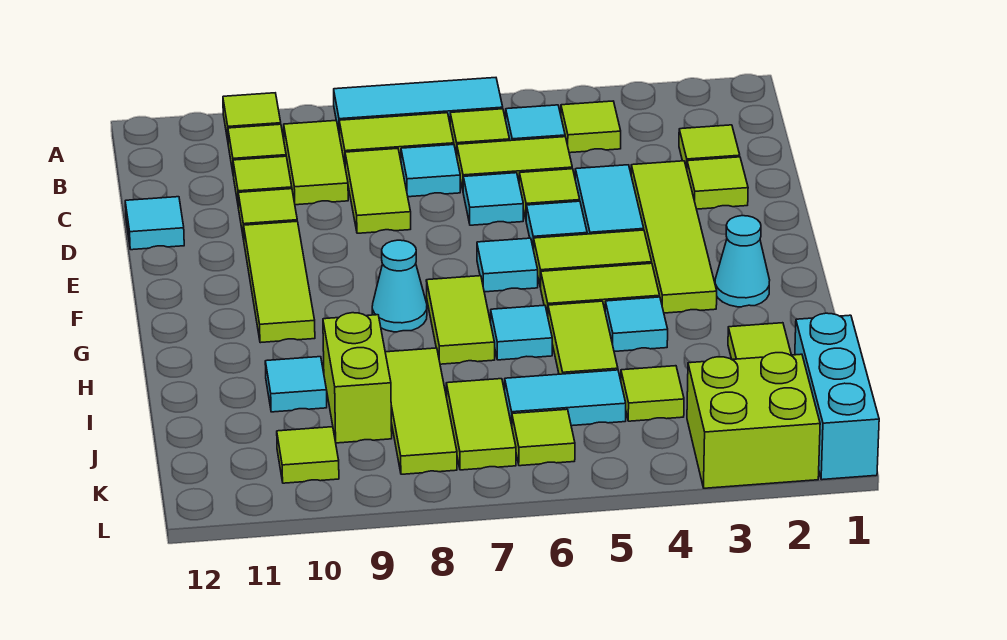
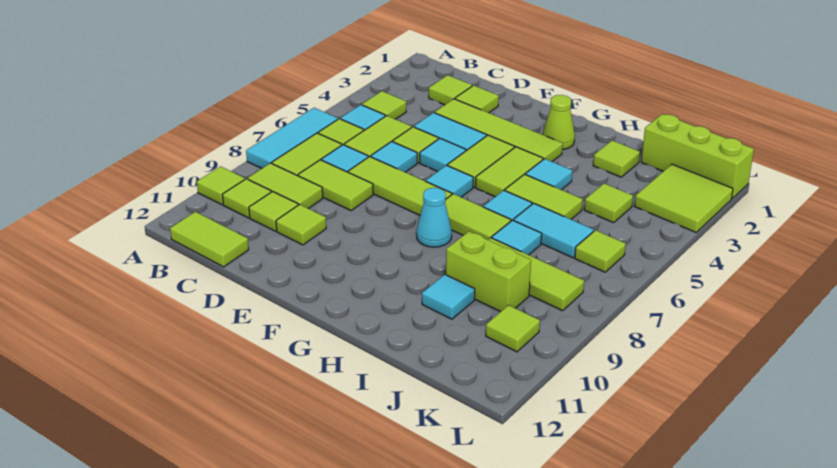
cyan tile D12 level 1 -> cyan tile I7 level 1
lime tile E10:G10 level 1 -> lime tile D7:F7 level 1
cyan cone G2 level 1 -> lime cone G2 level 1
cyan brick J1:L1 level 1 -> lime brick J1:L1 level 1
cyan tile J5:J6 level 1 -> cyan tile I6:J6 level 1
lime tile J7:K7 level 1 -> lime tile B12:C12 level 1
lime brick K2:L3 level 1 -> lime tile K2:L3 level 1

